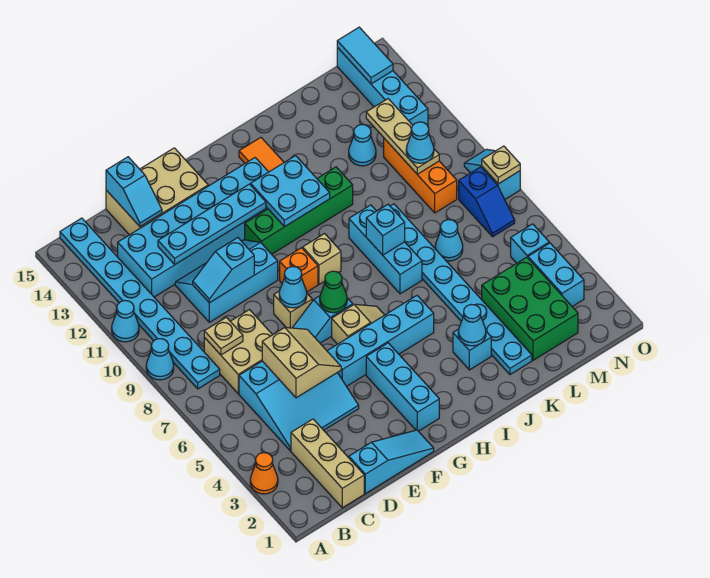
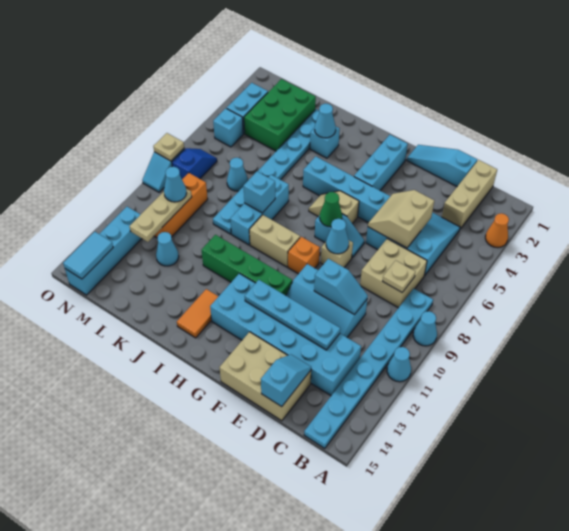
tan brick H9 level 1 -> tan brick H9:I9 level 1
cyan plate H11:I12 level 2 -> none

